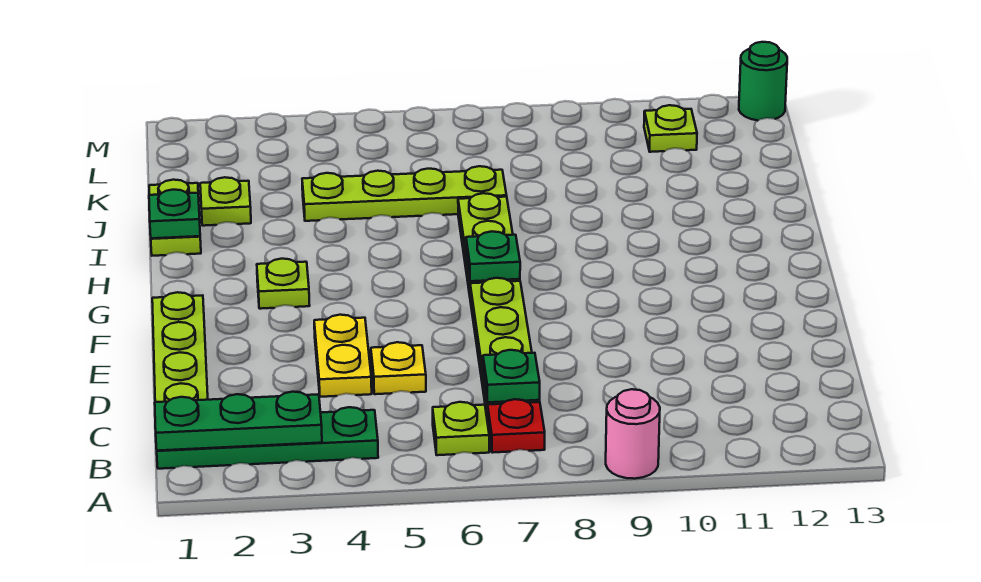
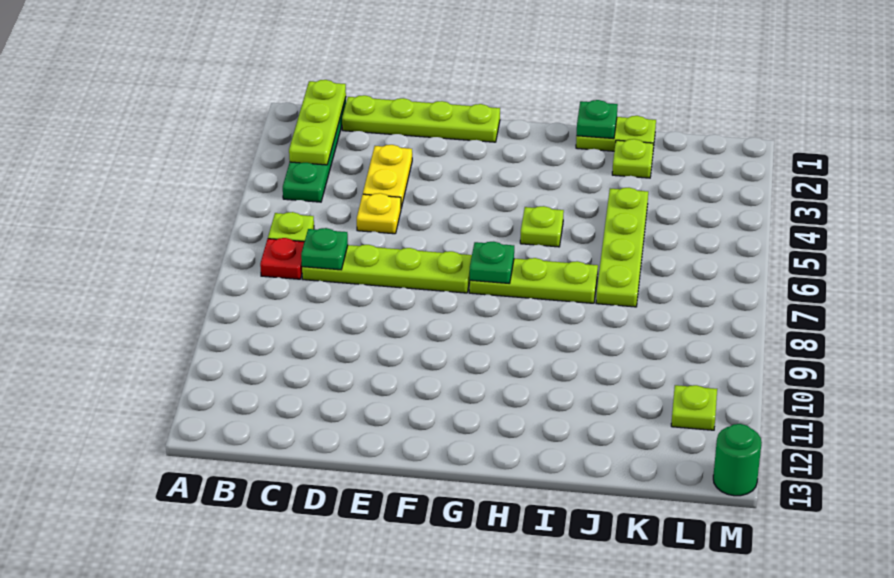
pink round brick A9 level 1 -> none
green plate B1:B3 level 2 -> lime plate B1:B3 level 2
yellow plate D4:E4 level 1 -> yellow plate D3:D4 level 1
lime plate G3 level 1 -> lime plate H5 level 1

